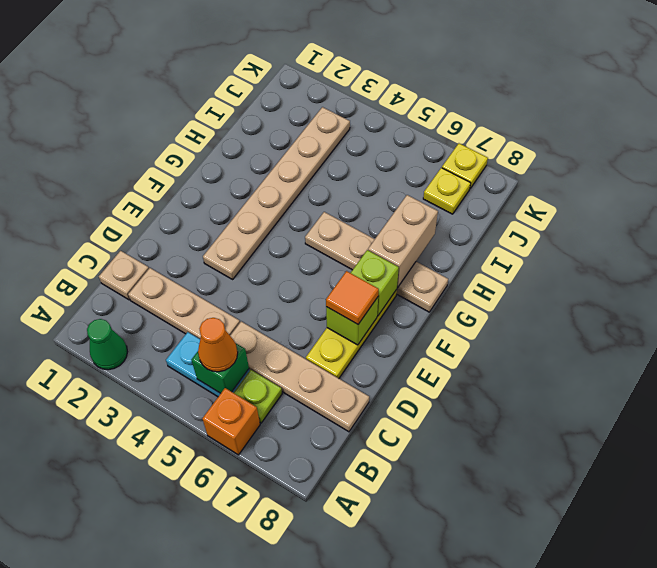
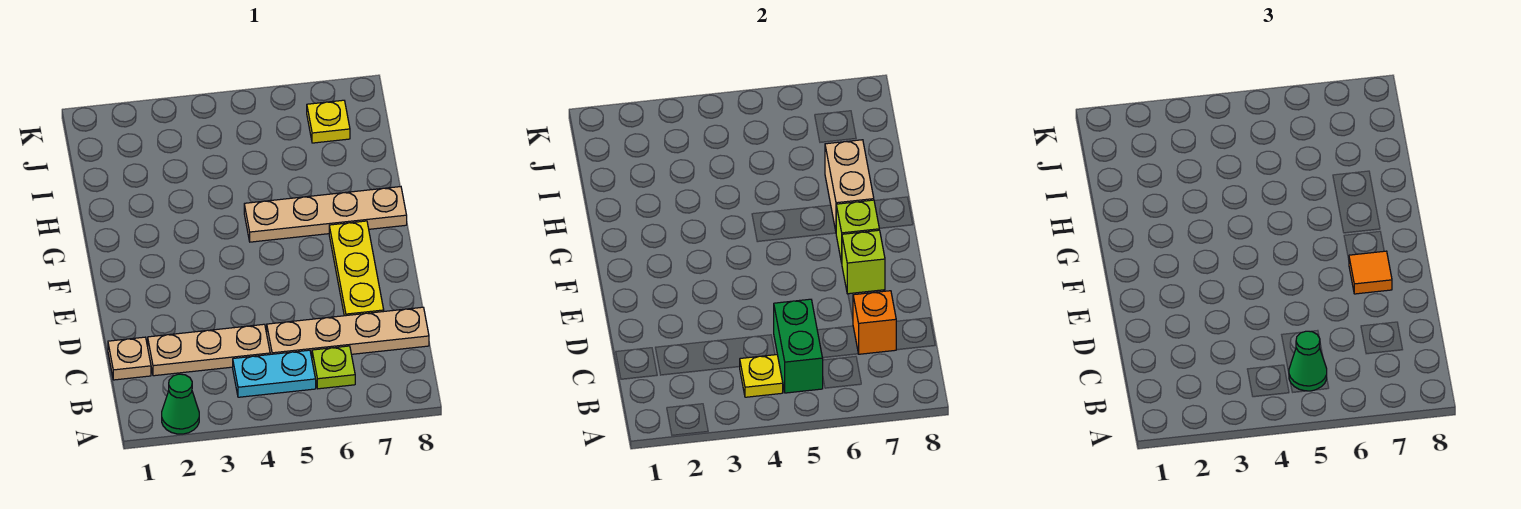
orange brick A6 level 1 -> orange brick C7 level 2
green brick B5 level 2 -> green brick B5:C5 level 2
orange cone B5 level 3 -> green cone B5 level 3
tan plate E3:J3 level 1 -> none
yellow plate K7 level 1 -> yellow plate B4 level 2

